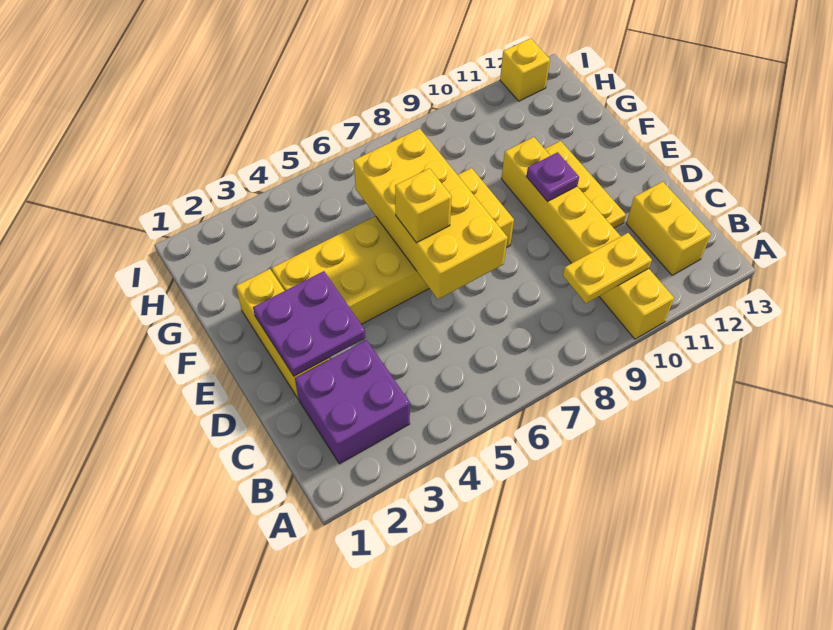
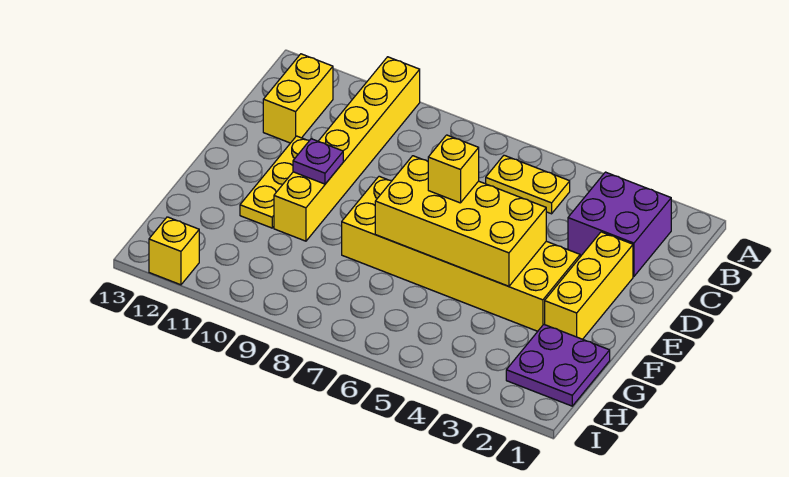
yellow plate B9:B10 level 2 -> yellow plate B5:B6 level 1
purple plate D2:E3 level 2 -> purple plate G1:H2 level 1
yellow brick D6:G7 level 2 -> yellow brick E4:F7 level 2

